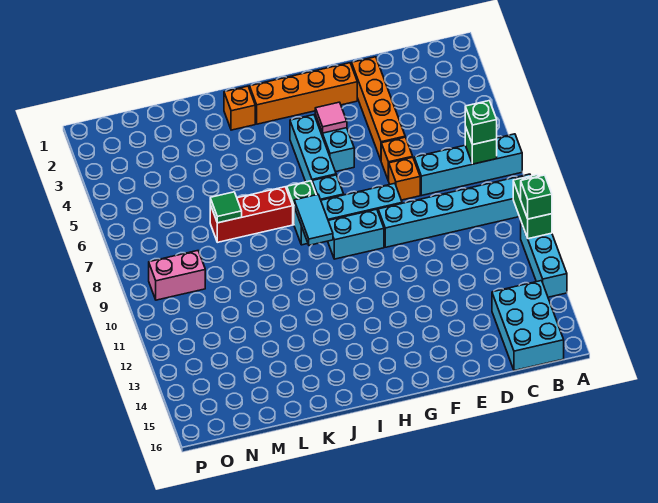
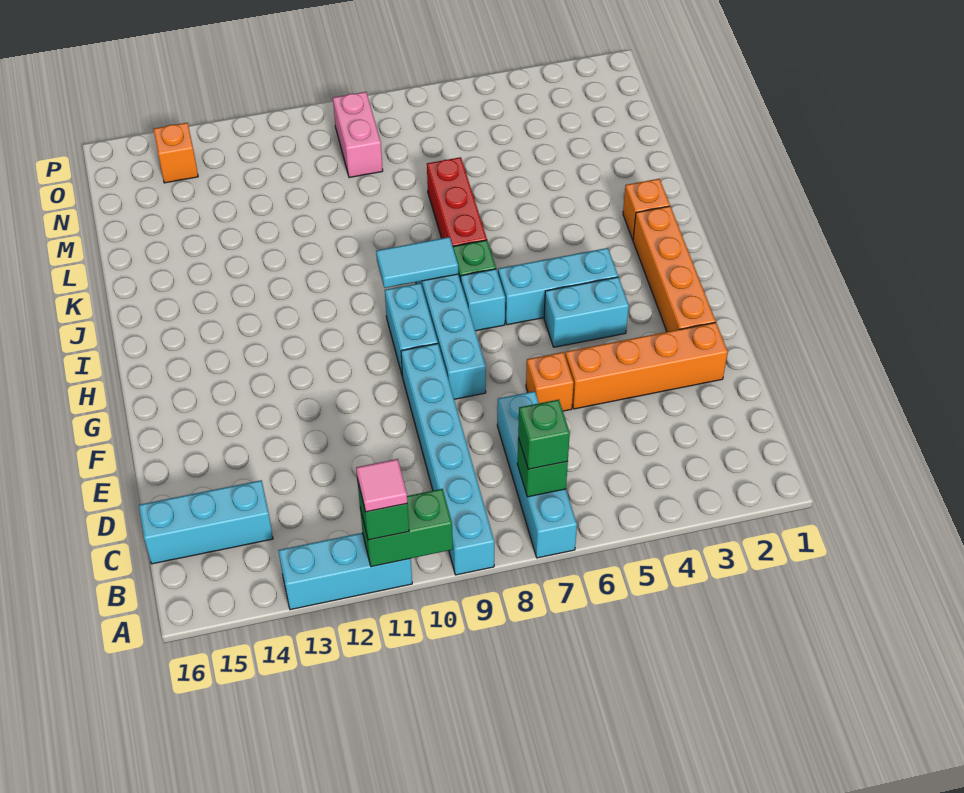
cyan brick B14:C16 level 1 -> cyan brick C14:C16 level 1
orange brick E7 level 1 -> orange brick O14 level 1
pink tile G4 level 2 -> pink tile A11 level 4
green tile L7 level 2 -> none

